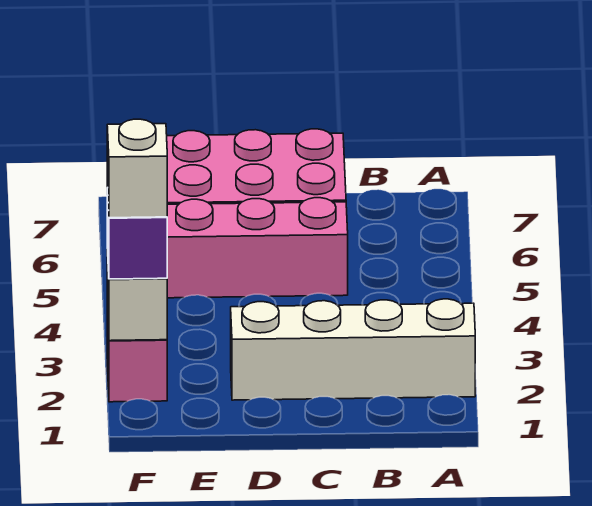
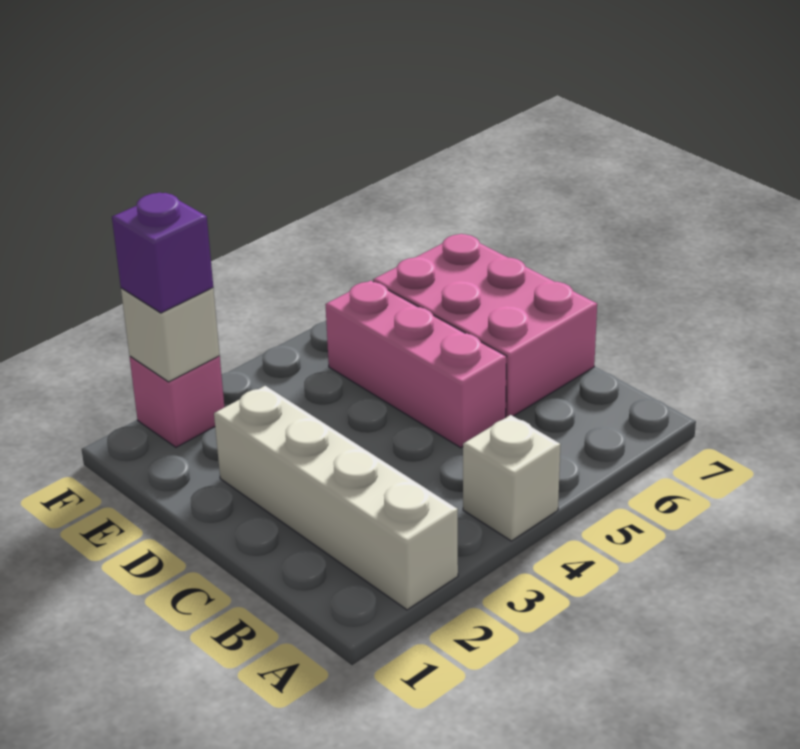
white brick F2 level 4 -> white brick A4 level 1

